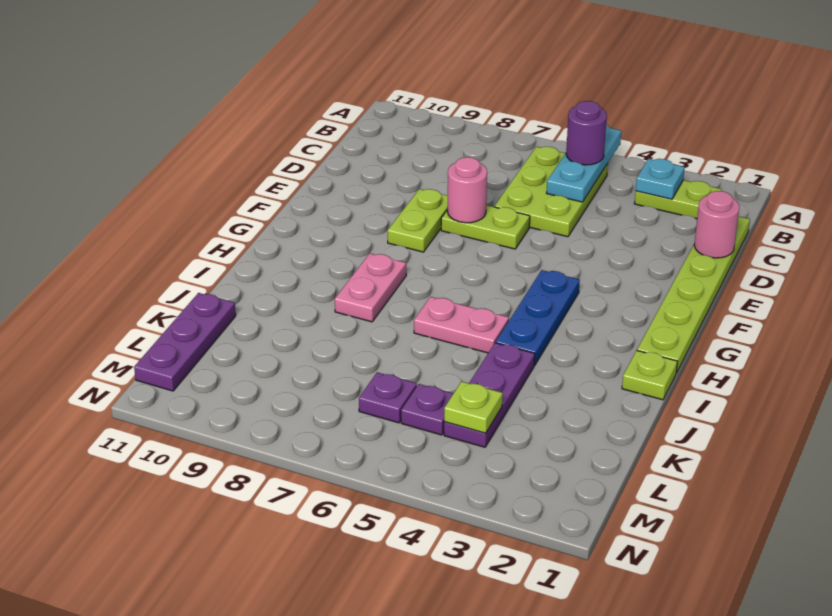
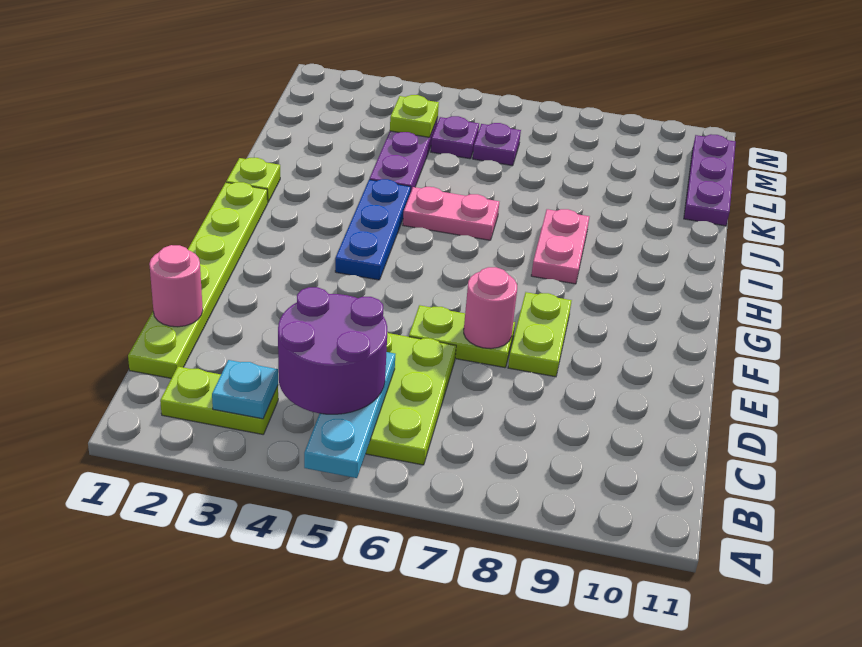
purple round brick B5 level 3 -> purple round brick B4:C5 level 3

